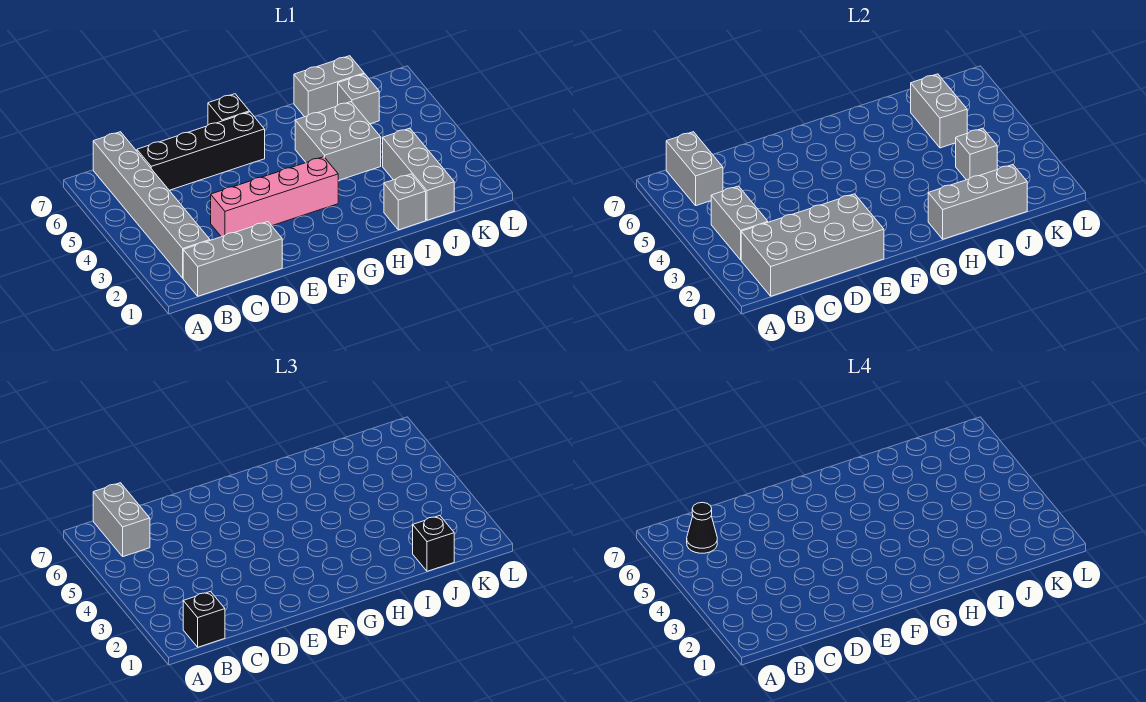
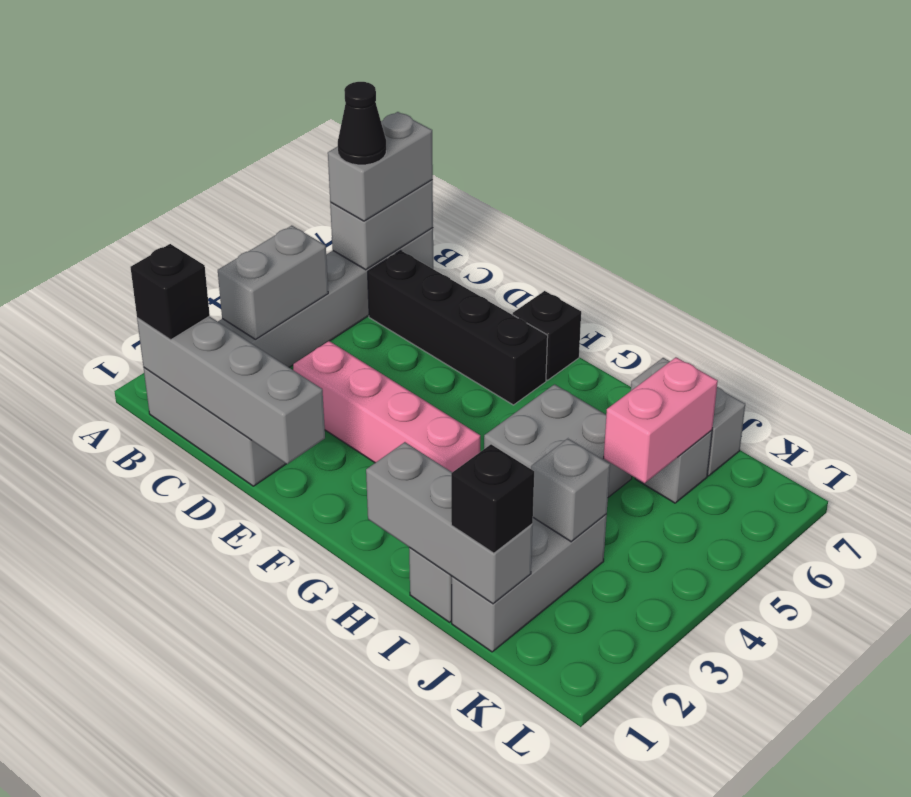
grey brick B1:E2 level 2 -> grey brick B1:E1 level 2
grey brick J5:J6 level 2 -> pink brick J5:J6 level 2

